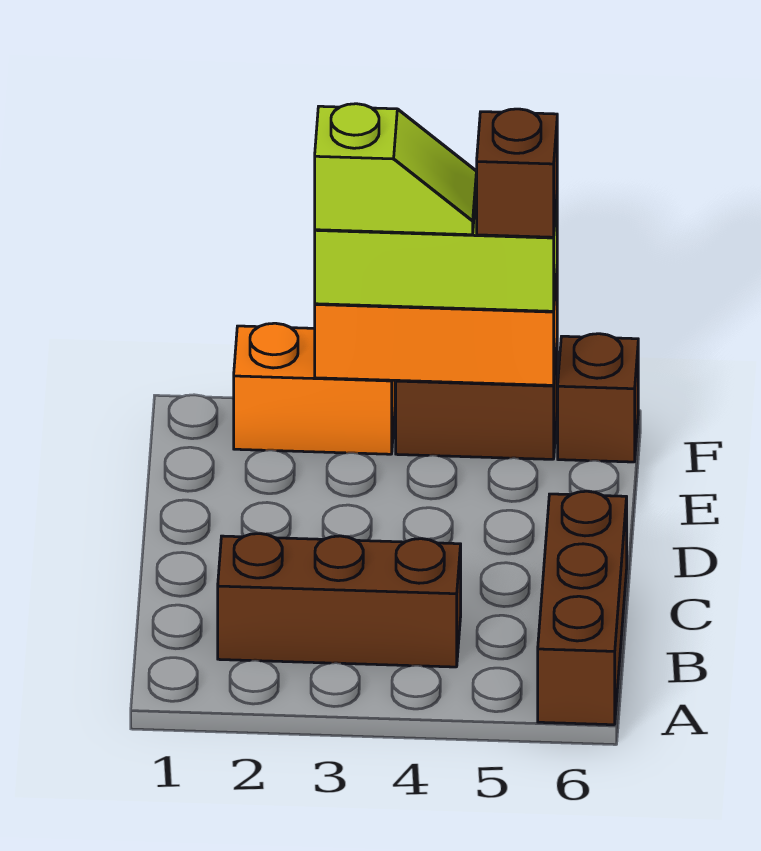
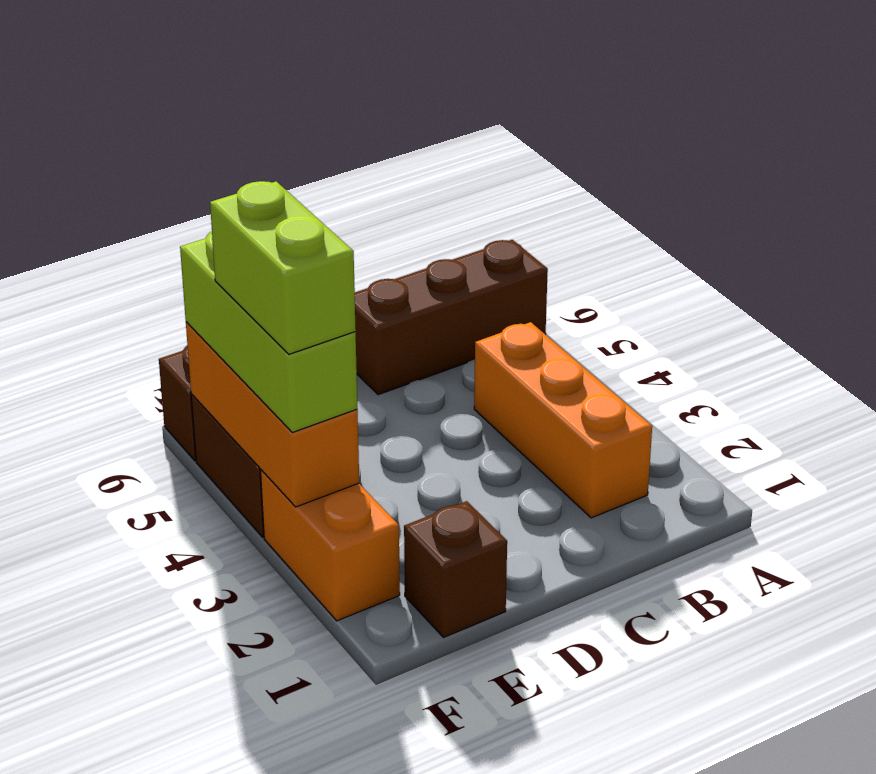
brown brick B2:B4 level 1 -> orange brick B2:B4 level 1
lime slope F3:F4 level 4 top 3 -> lime brick F3:F4 level 4
brown brick F5 level 4 -> brown brick E1 level 1

